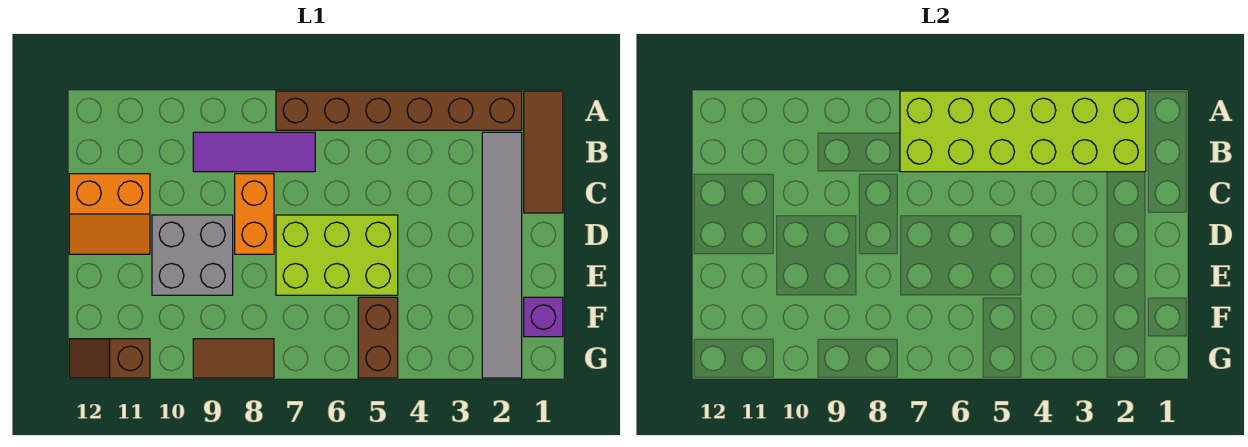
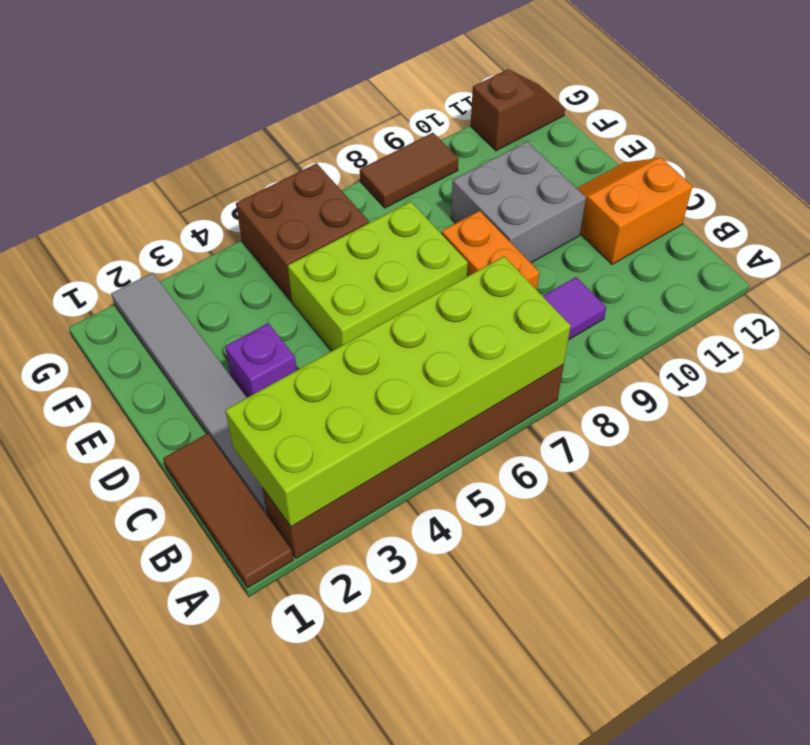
purple brick F1 level 1 -> purple brick D3 level 1
brown brick F5:G5 level 1 -> brown brick F5:G6 level 1

